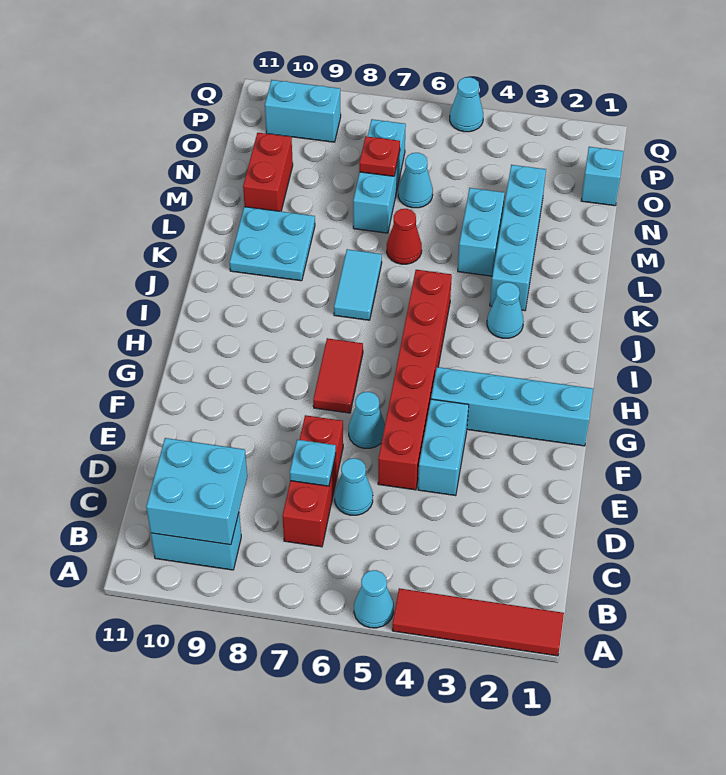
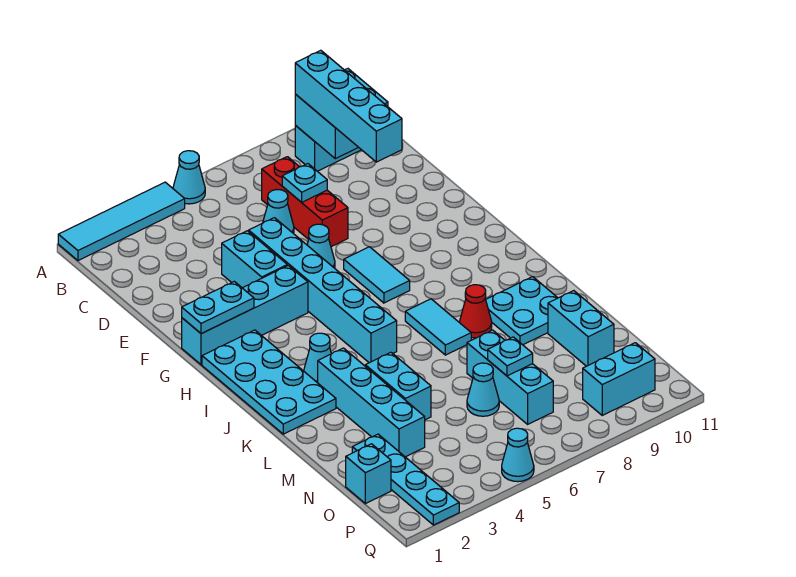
red tile A1:A4 level 1 -> cyan tile A1:A4 level 1
none -> cyan brick B9:E9 level 3
red brick E5:J5 level 1 -> cyan brick E5:J5 level 1
none -> cyan plate G1:G2 level 2
red tile G7:H7 level 1 -> cyan tile G7:H7 level 1
none -> cyan plate H1:K2 level 1
red cone L6 level 1 -> red cone K8 level 1
red brick M10:N10 level 1 -> cyan brick M10:N10 level 1
none -> cyan plate N2:Q2 level 1
red plate N7 level 2 -> cyan plate N7 level 2

